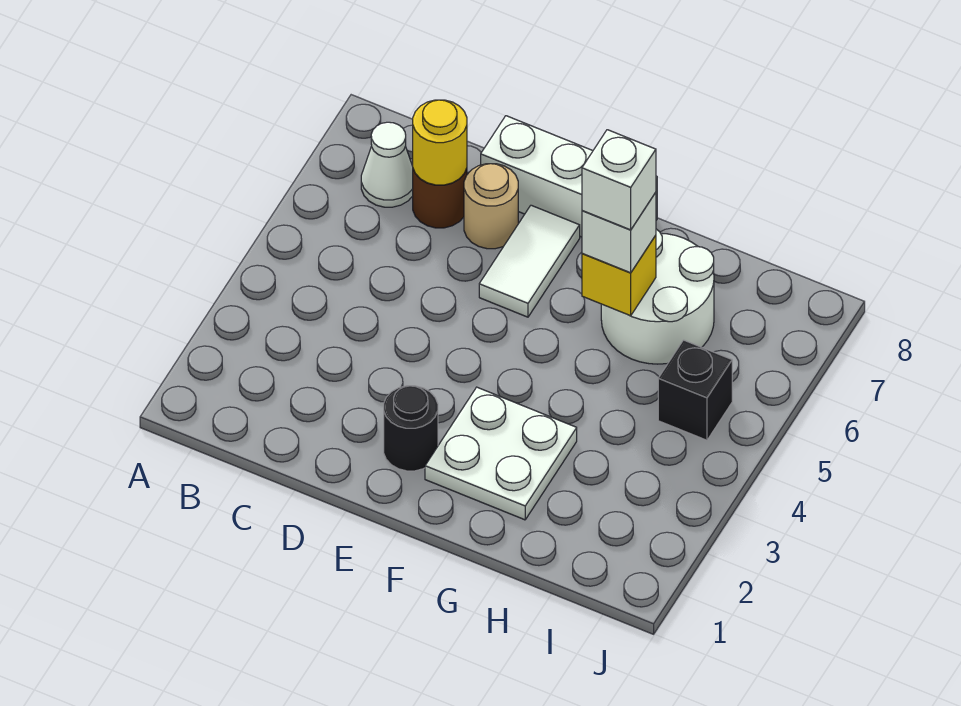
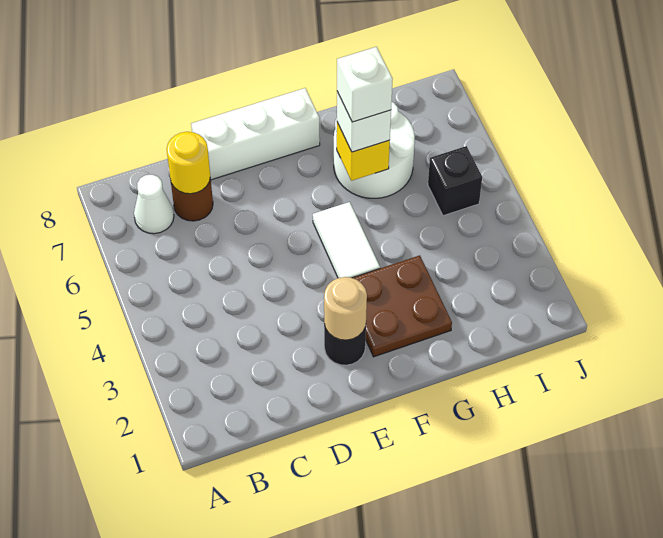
tan round brick D7 level 1 -> tan round brick E2 level 2
white tile E6:E7 level 1 -> white tile F4:F5 level 1
white plate F2:G3 level 1 -> brown plate F2:G3 level 1

